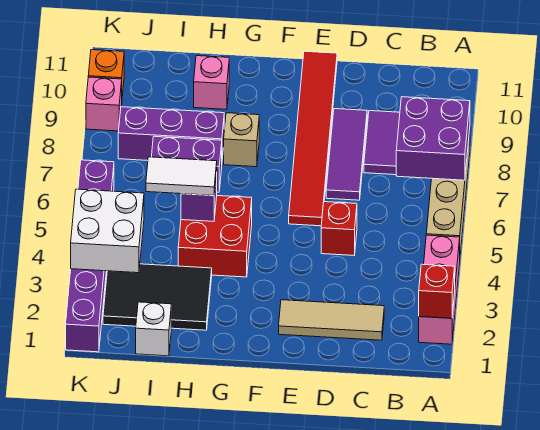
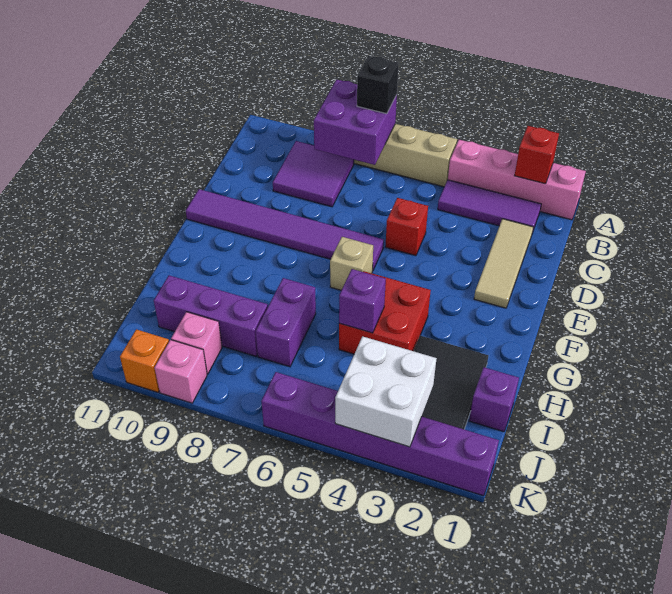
pink brick A2:A4 level 1 -> pink brick A1:A4 level 1
none -> black brick A7 level 3
purple tile D7:D9 level 1 -> purple tile B2:B4 level 1
red tile E6:E11 level 1 -> purple tile E6:E11 level 1
tan brick G8 level 1 -> tan brick F6 level 1
white tile H5:I5 level 3 -> none
purple brick H8:J8 level 1 -> purple brick I8:I10 level 1
pink brick H10 level 1 -> pink brick J9 level 1
white brick I1 level 1 -> purple brick I1 level 1

